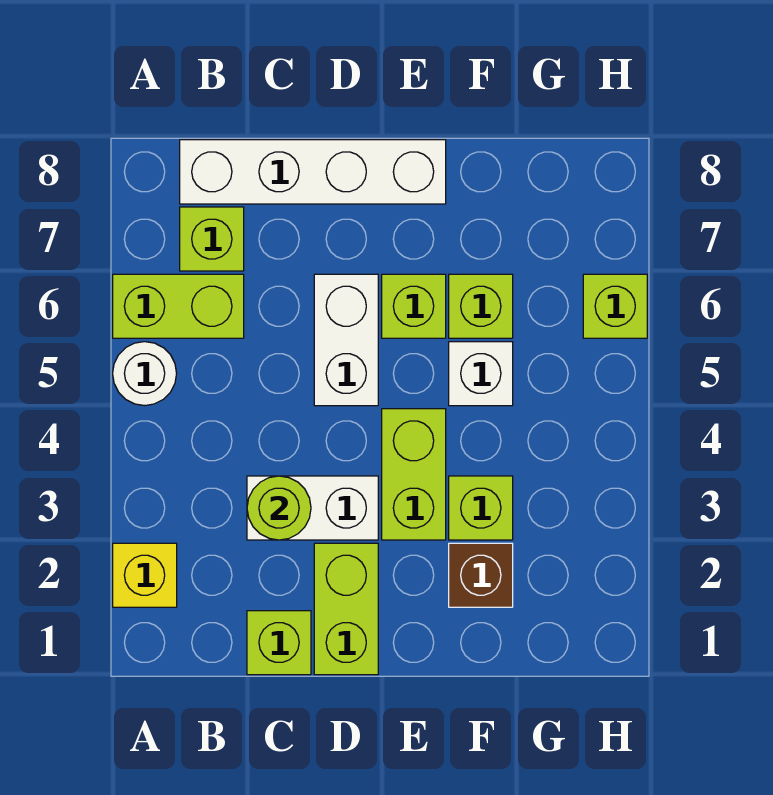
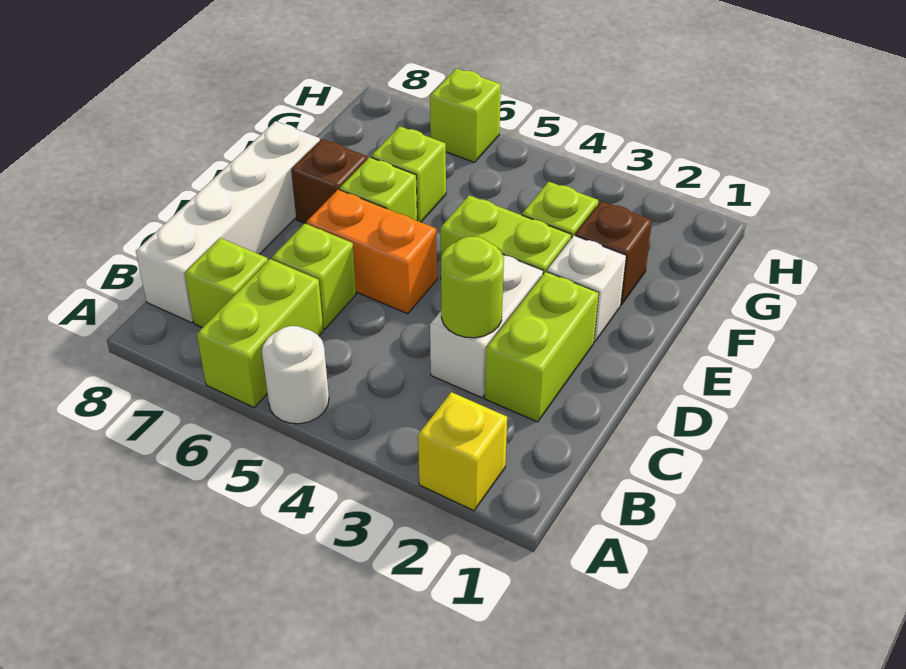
lime brick C1 level 1 -> lime brick C6 level 1
lime brick D1:D2 level 1 -> lime brick C2:D2 level 1
white brick D5:D6 level 1 -> orange brick D5:D6 level 1
none -> brown brick E7 level 1
white brick F5 level 1 -> white brick E2 level 1

